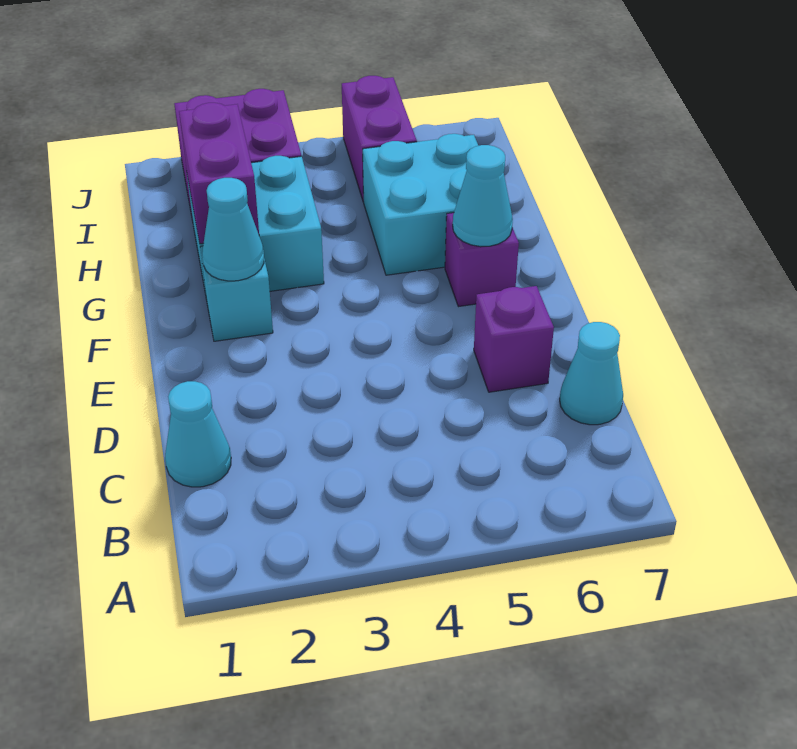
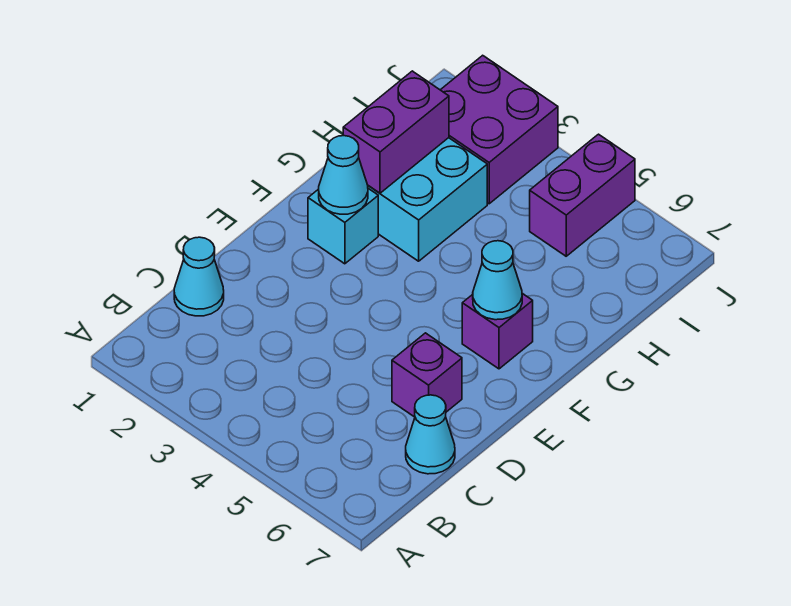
cyan brick G5:H6 level 1 -> none

